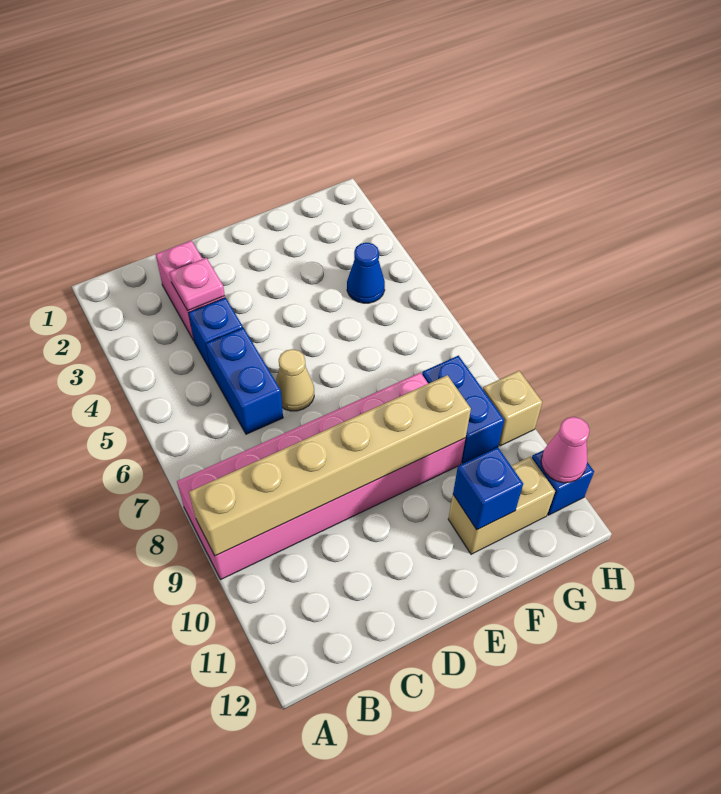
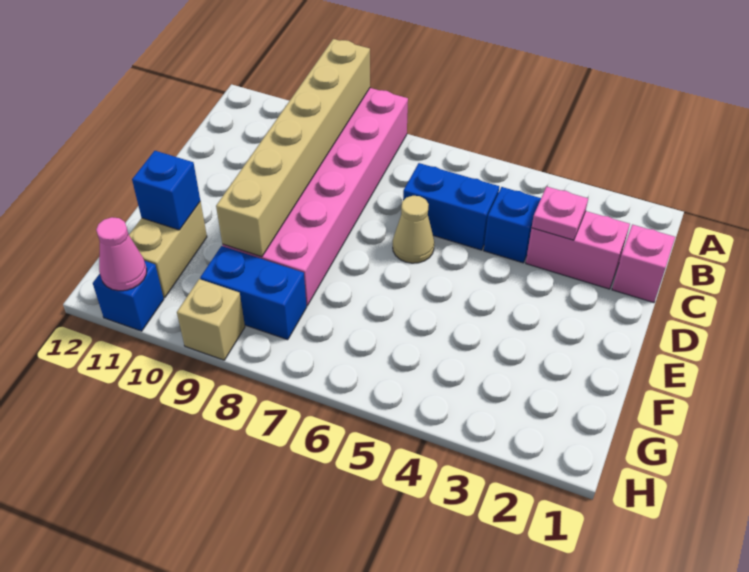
none -> pink brick C1 level 1
blue cone G4 level 1 -> none

